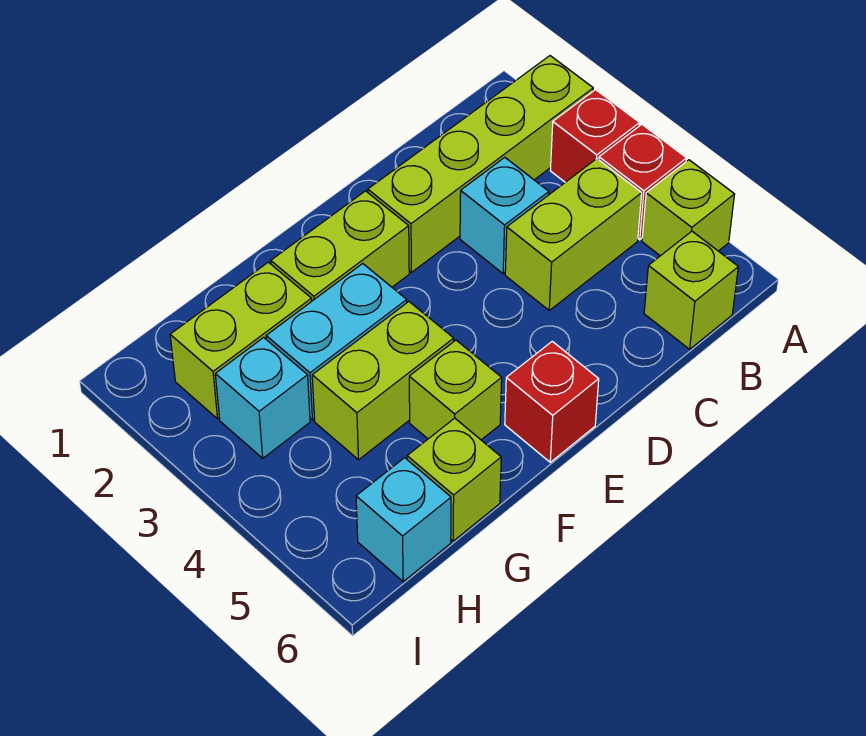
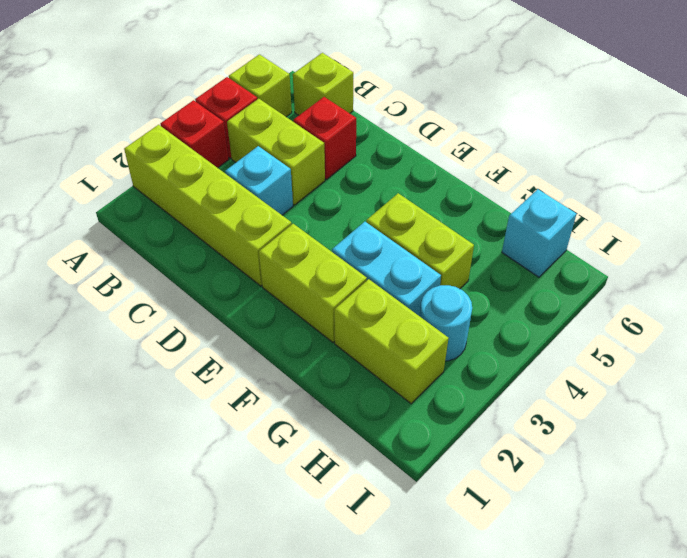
red brick E6 level 1 -> red brick C5 level 1
lime brick F5 level 1 -> none
lime brick G6 level 1 -> none
cyan brick H3 level 1 -> cyan round brick H3 level 1

